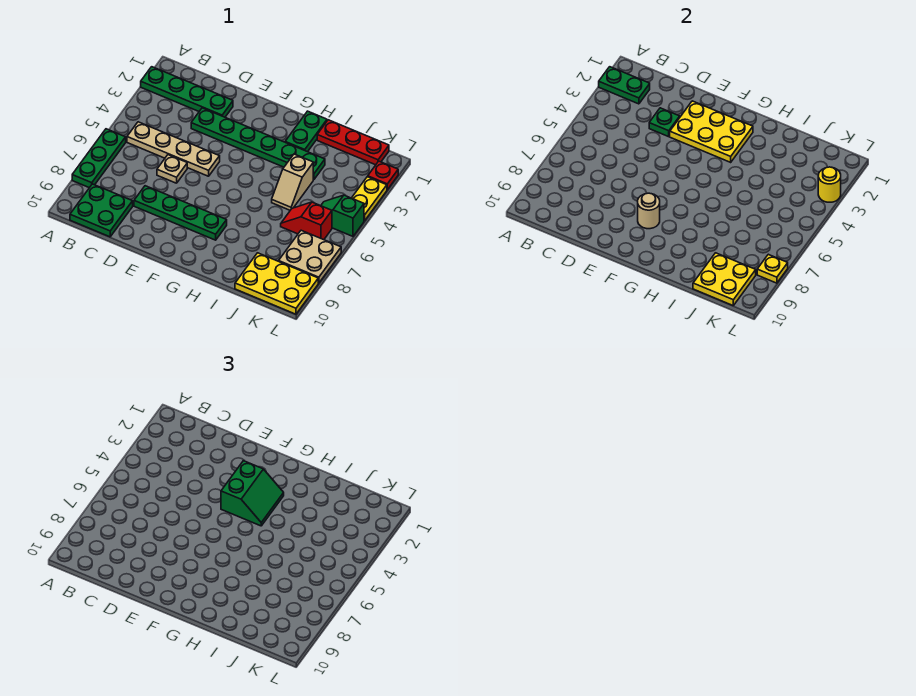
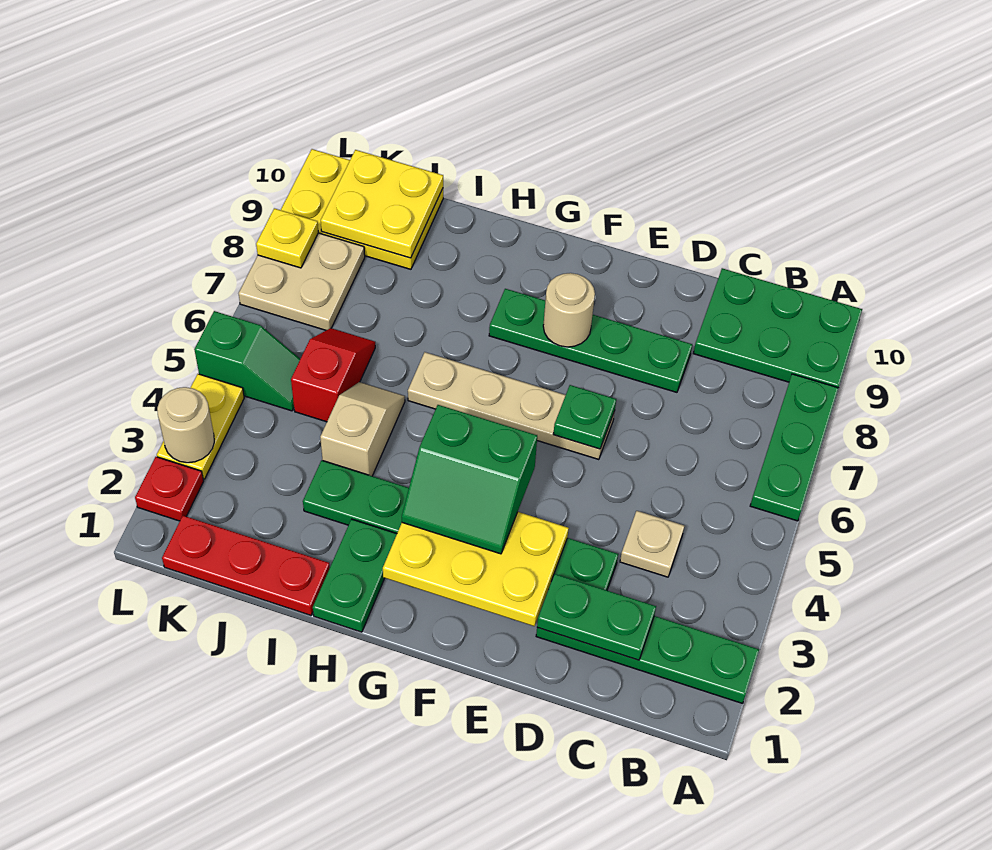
green plate A2:B2 level 2 -> green plate C2:D2 level 2
tan plate B5:E5 level 1 -> tan plate E6:H6 level 1
green plate B9:C10 level 1 -> green plate A9:C10 level 1
green plate D3 level 2 -> green plate E6 level 2
tan plate D6 level 1 -> tan plate C4 level 1
green slope F3:G4 level 3 top F -> green slope F3:G4 level 3 top 4
red slope J6:K6 level 1 top K -> red slope J5:J6 level 1 top 5
yellow round brick L3 level 2 -> tan round brick L3 level 2

